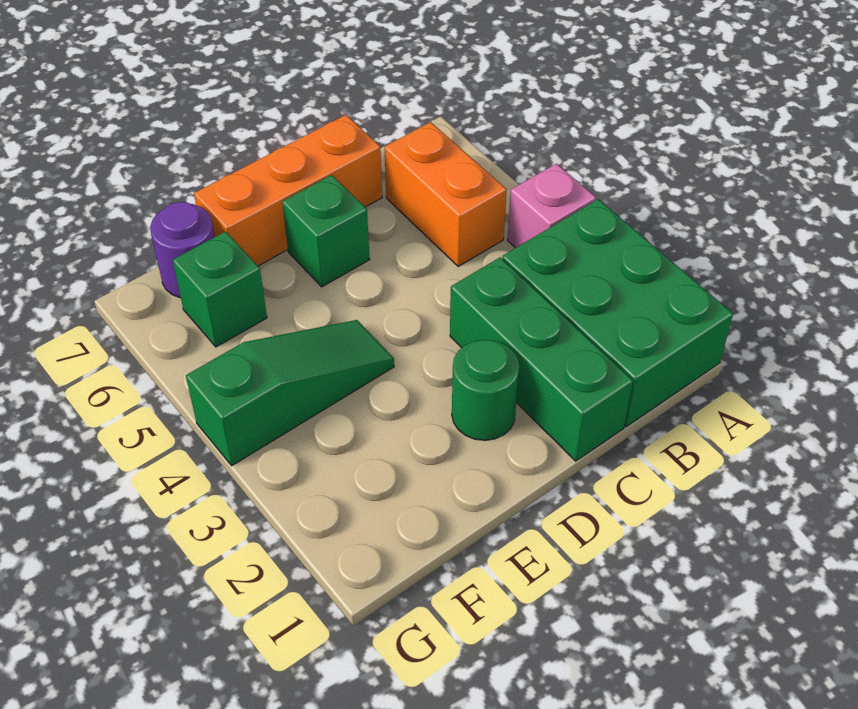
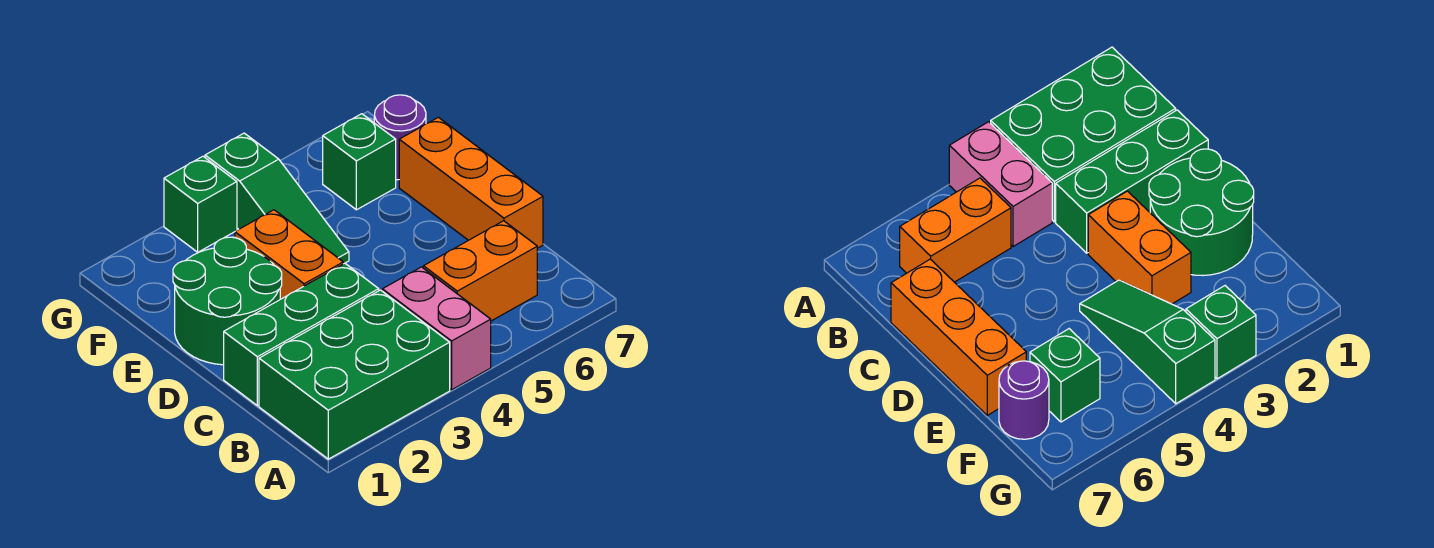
pink brick A4 level 1 -> pink brick A4:B4 level 1
green round brick D2 level 1 -> green round brick D1:E2 level 1
none -> orange brick D3:E3 level 1
green brick D6 level 1 -> green brick G3 level 1

